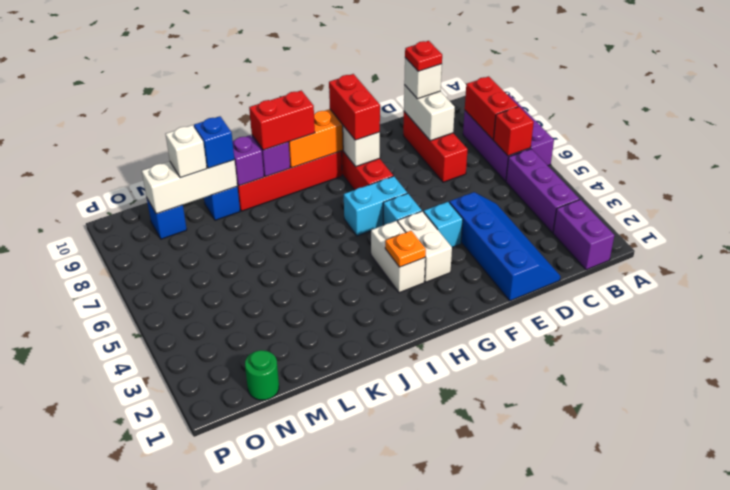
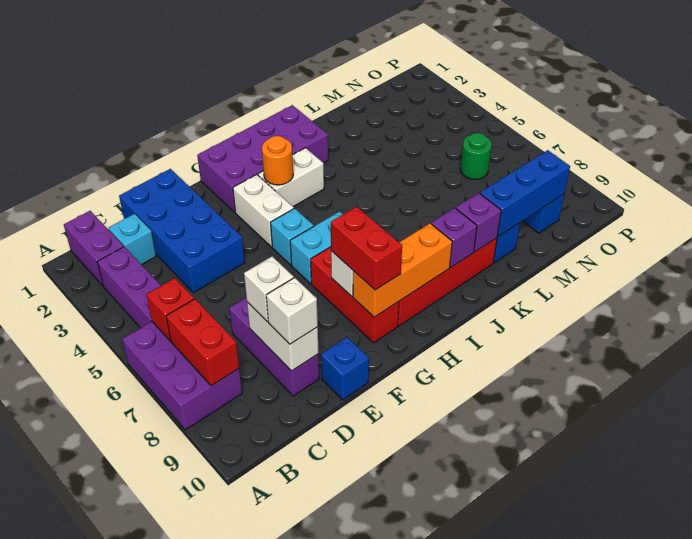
blue slope D1:E4 level 1 top E -> blue brick D1:E4 level 1
red brick D7:D9 level 1 -> purple brick D7:D9 level 1
red plate D9 level 4 -> none
cyan brick F4 level 1 -> cyan brick C2 level 1
none -> purple brick G1:J2 level 1
white brick H3:H4 level 1 -> white brick H3:I3 level 1
orange plate H3 level 2 -> orange round brick H3 level 2
red brick I9:J9 level 3 -> none
white brick L9:N9 level 2 -> blue brick L9:N9 level 2
blue brick L9 level 3 -> blue brick E10 level 1
white brick M9 level 3 -> white brick D8 level 3
green round brick N1 level 1 -> green round brick N6 level 1

